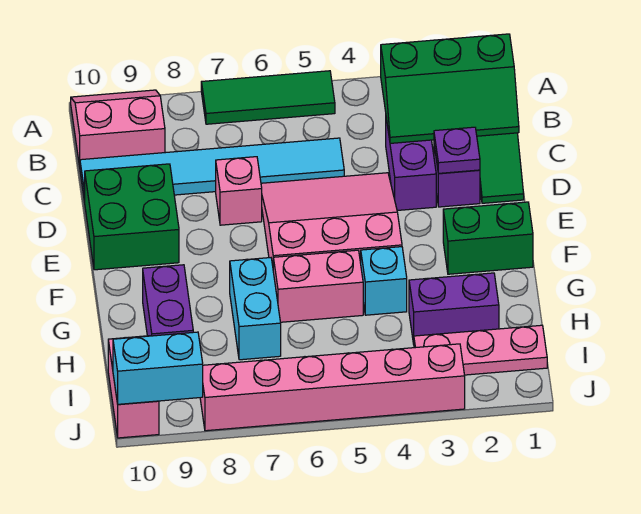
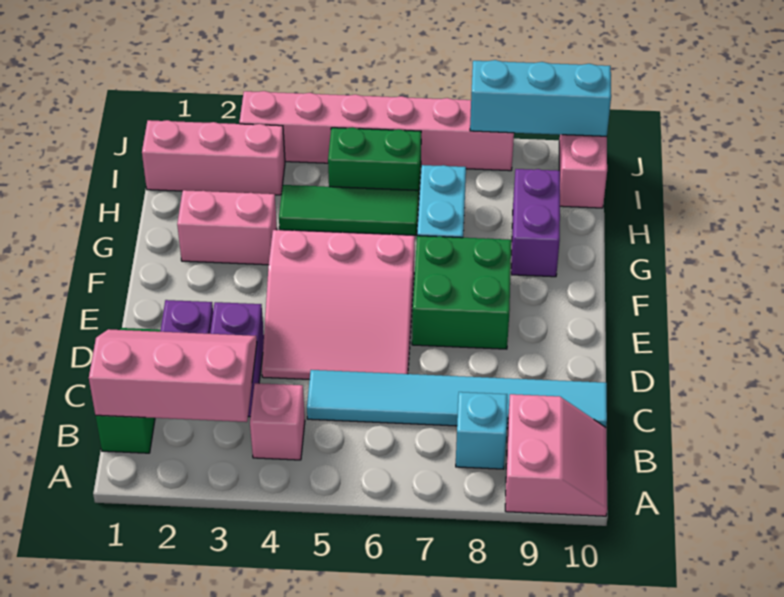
green tile A5:A7 level 1 -> green tile H4:H6 level 1
pink slope A9:B10 level 1 top B -> pink slope A9:B10 level 1 top 9
green slope B1:C3 level 2 top B -> pink slope B1:C3 level 2 top B
purple plate D2 level 2 -> none
pink brick D7 level 1 -> pink brick B4 level 1
green brick D9:E10 level 1 -> green brick E7:F8 level 1
green brick F1:F2 level 1 -> green brick I5:I6 level 1
cyan brick G4 level 1 -> cyan brick B8 level 1
pink brick G5:G6 level 1 -> pink brick G2:G3 level 1
purple brick H2:H3 level 1 -> none
pink plate I1:I3 level 1 -> pink brick I1:I3 level 1
cyan brick J9:J10 level 2 -> cyan brick J8:J10 level 2

